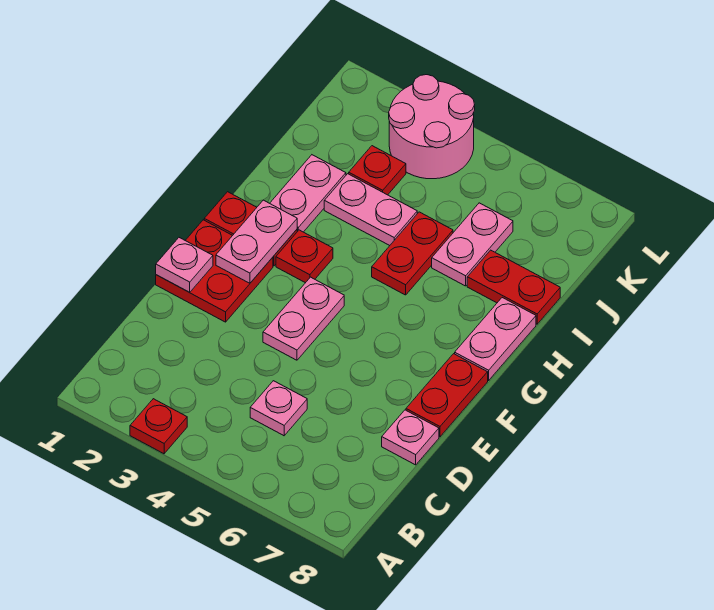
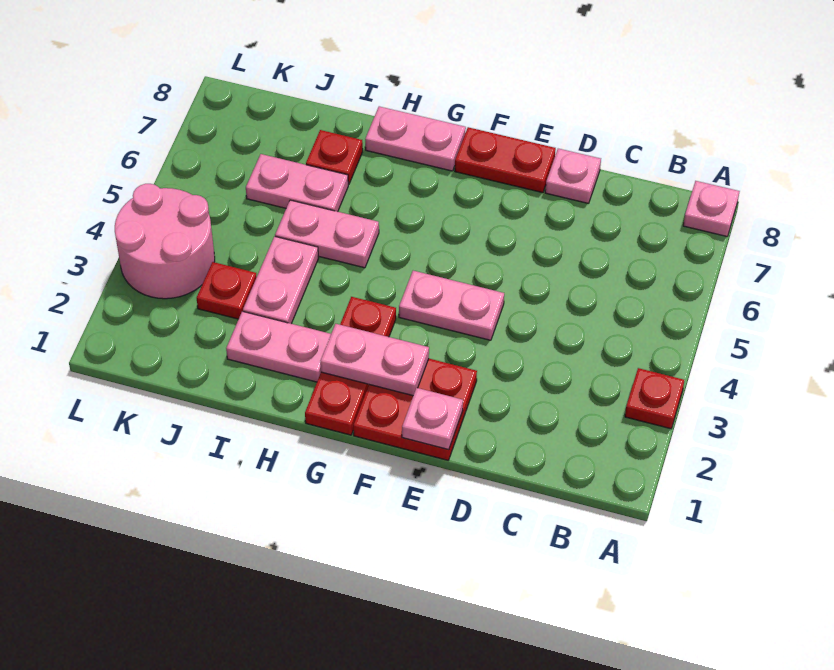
pink plate C5 level 1 -> pink plate A8 level 1
red plate H5:I5 level 1 -> pink plate H5:I5 level 1
red plate I7:I8 level 1 -> red plate I7 level 1

